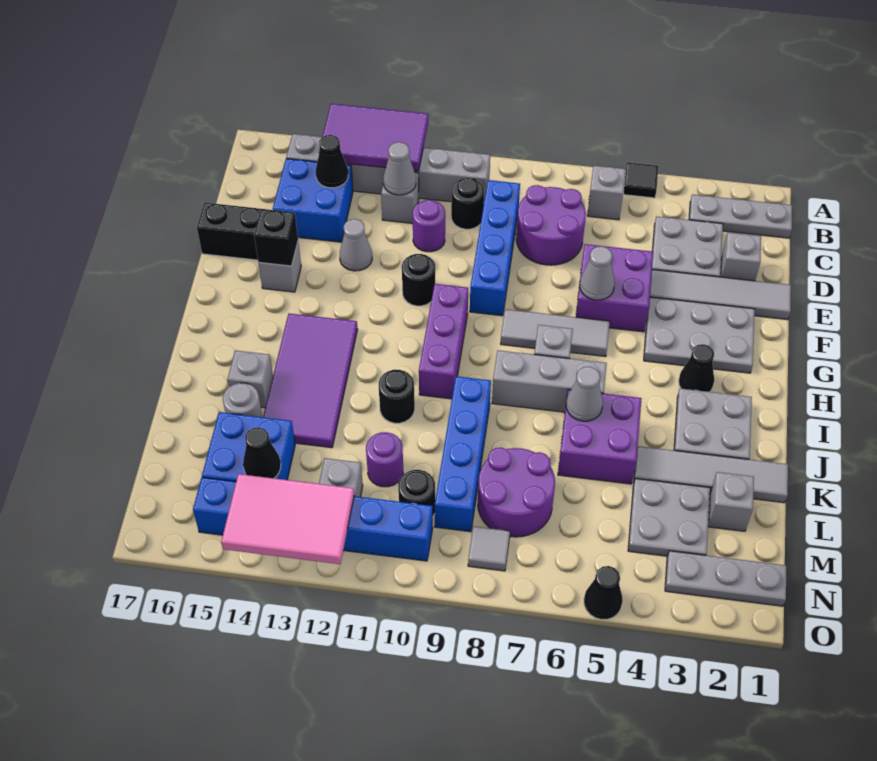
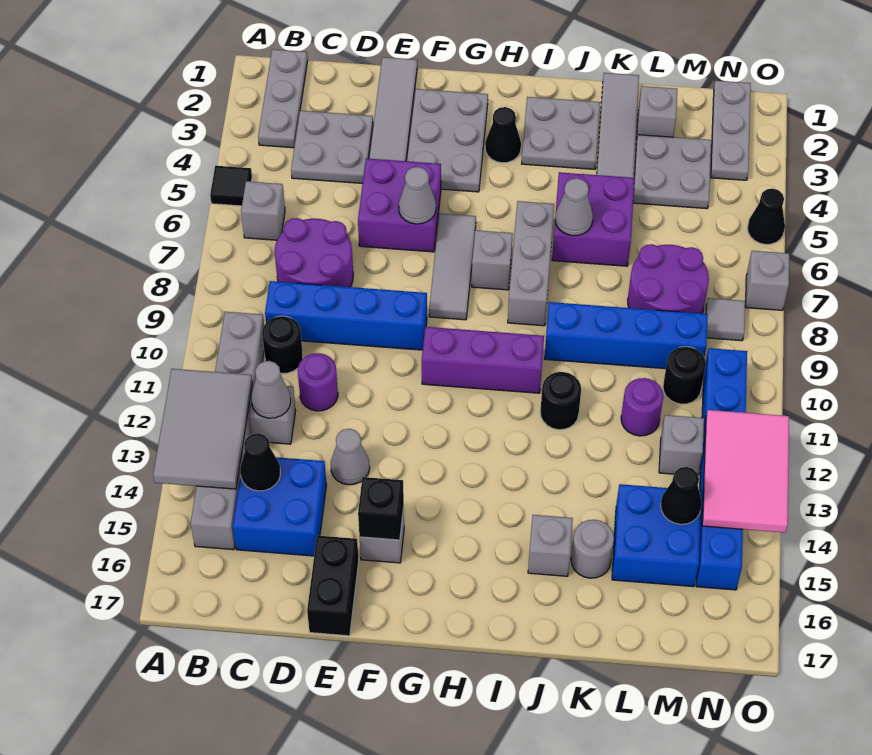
purple tile A12:B14 level 2 -> grey tile A12:B14 level 2
grey brick D2 level 1 -> grey brick O7 level 1
black round brick F11 level 1 -> none
purple tile H13:K14 level 1 -> none

